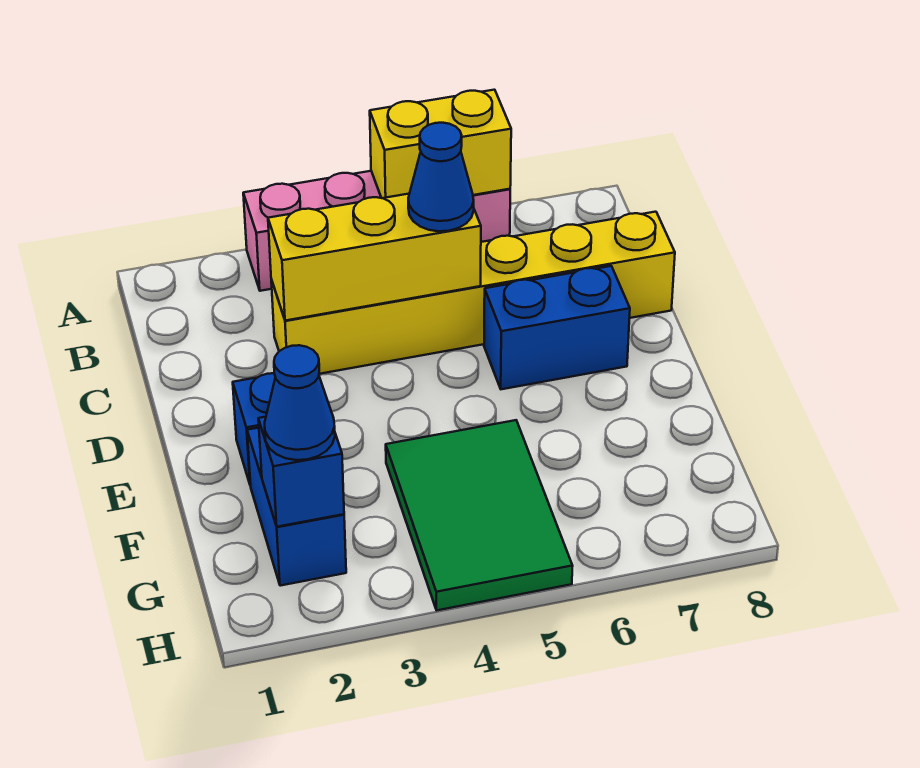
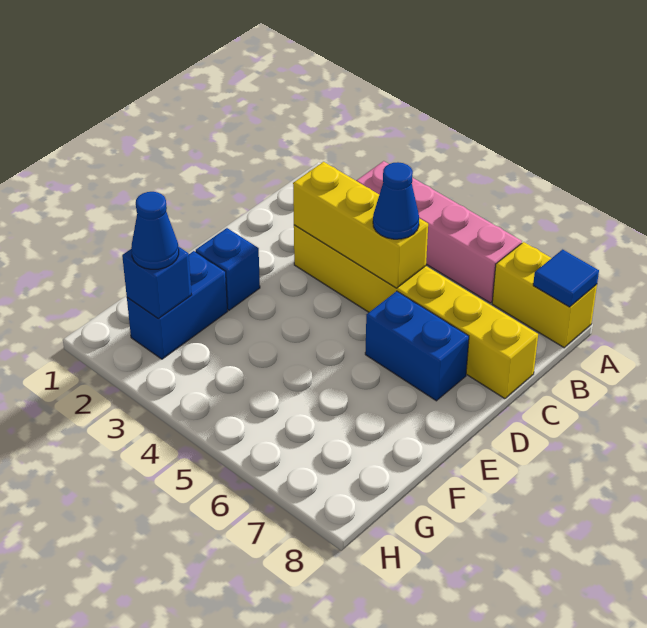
yellow brick A5:A6 level 2 -> yellow brick A7:A8 level 1
none -> blue tile A8 level 2
green tile F4:H5 level 1 -> none

